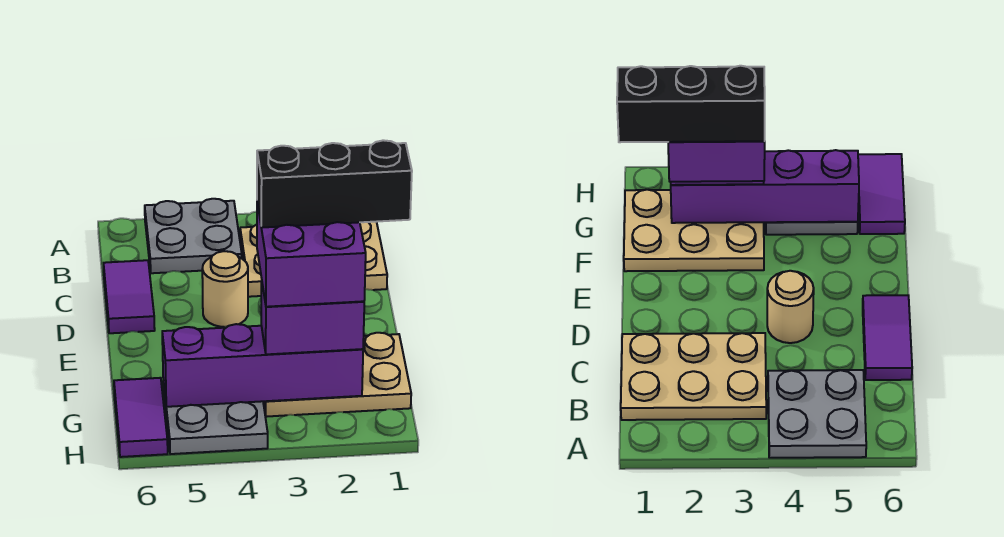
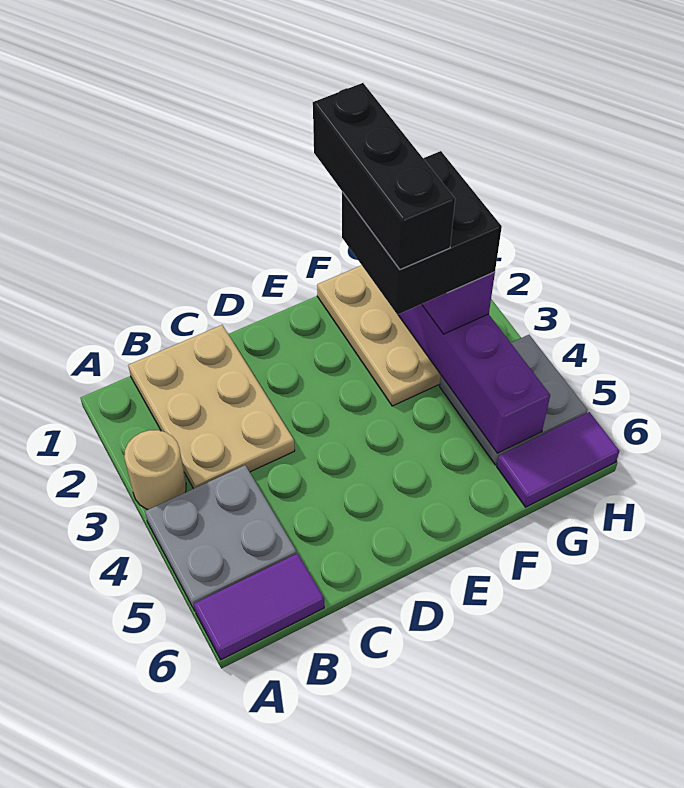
purple tile C6:D6 level 1 -> purple tile A6:B6 level 1
tan round brick D4 level 1 -> tan round brick A3 level 1
purple brick F2:G3 level 4 -> black brick F2:G3 level 4

